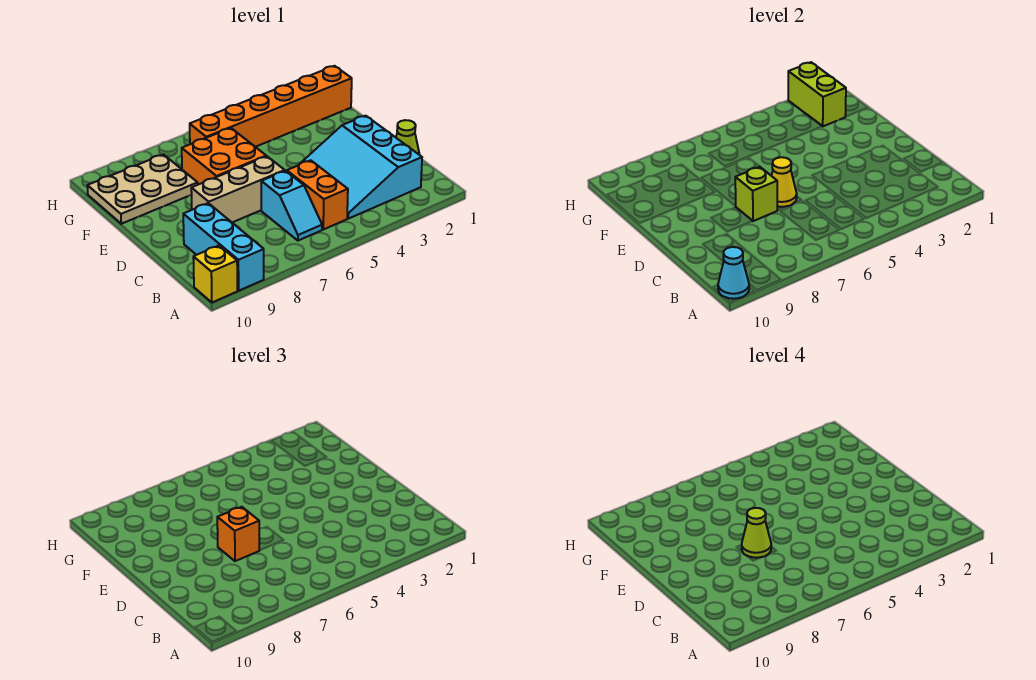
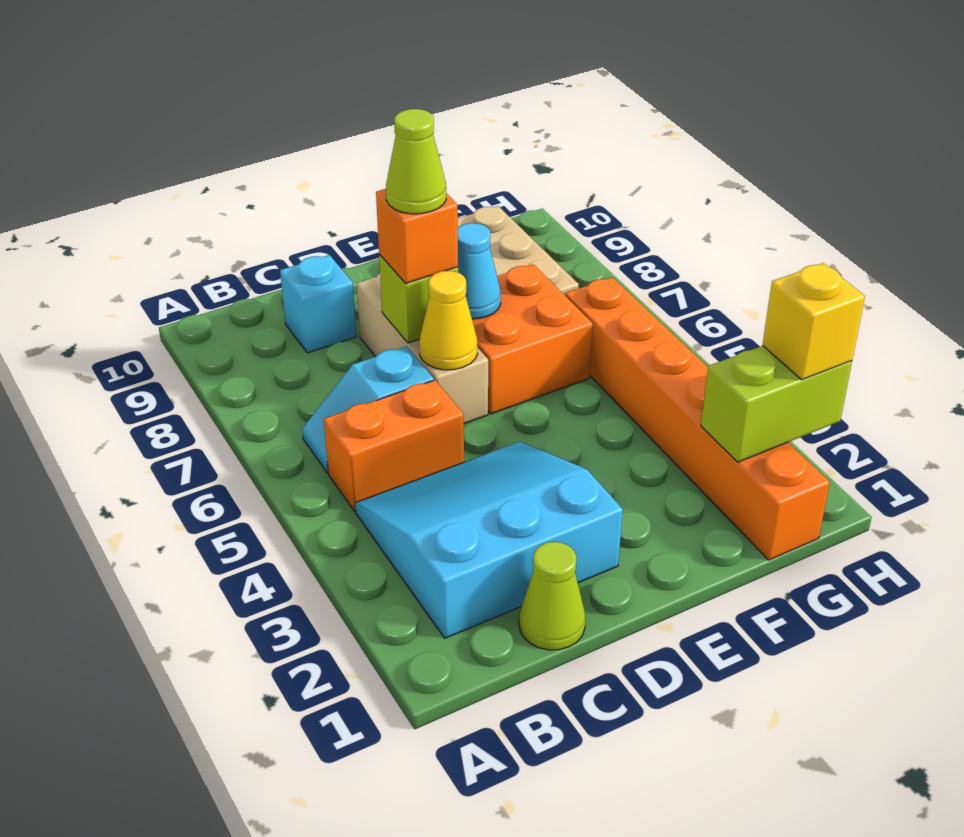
cyan brick A9:C9 level 1 -> cyan brick C9 level 1
yellow brick A10 level 1 -> yellow brick H2 level 3
cyan cone A10 level 2 -> cyan cone E7 level 2

